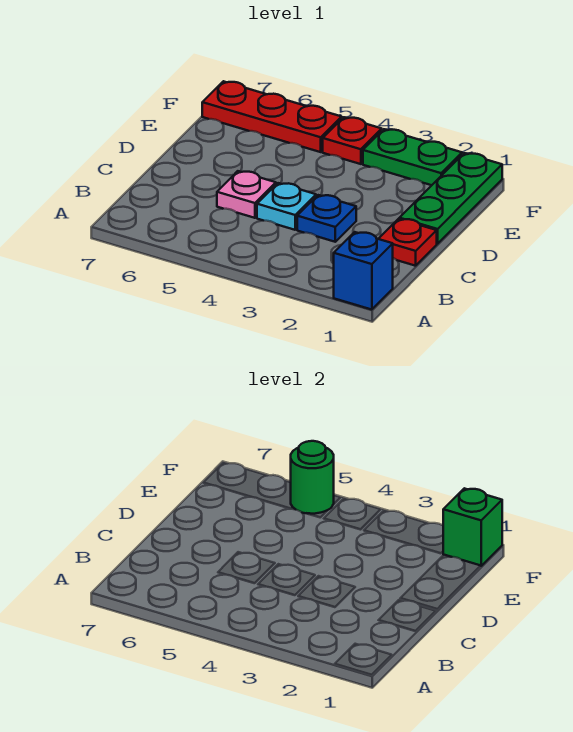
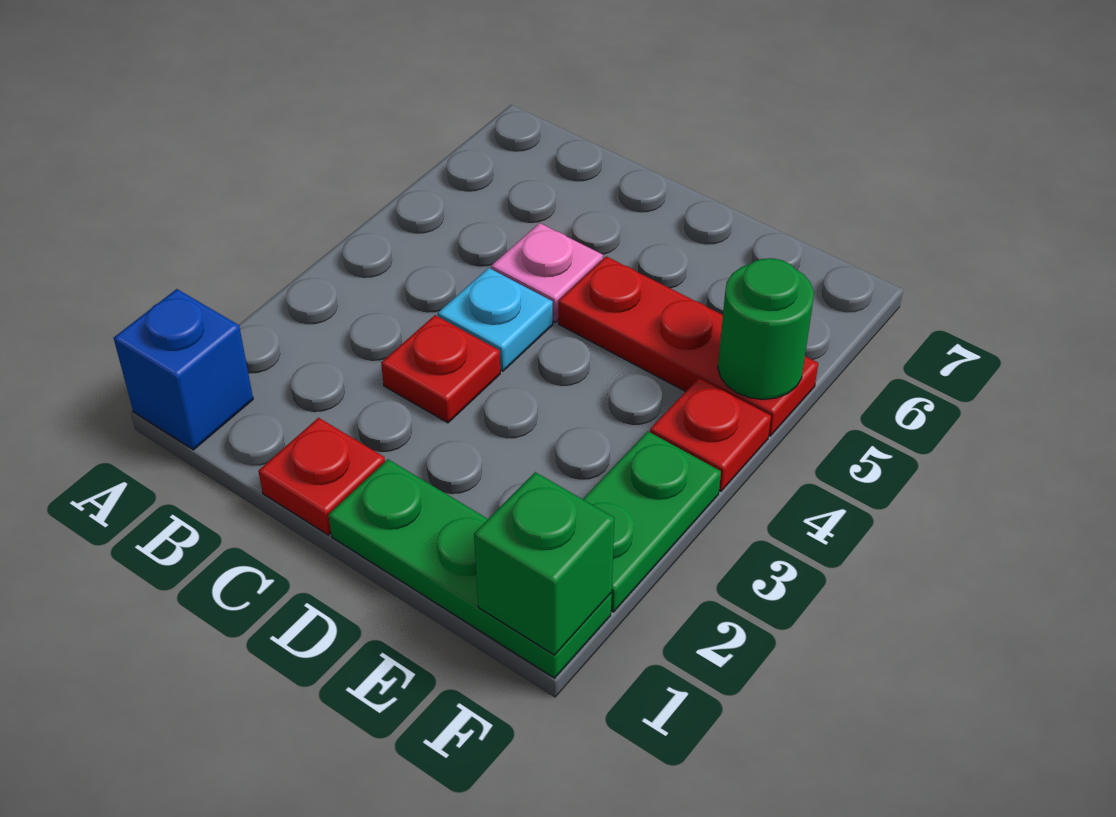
blue plate C3 level 1 -> red plate C3 level 1
red plate F5:F7 level 1 -> red plate D5:F5 level 1

